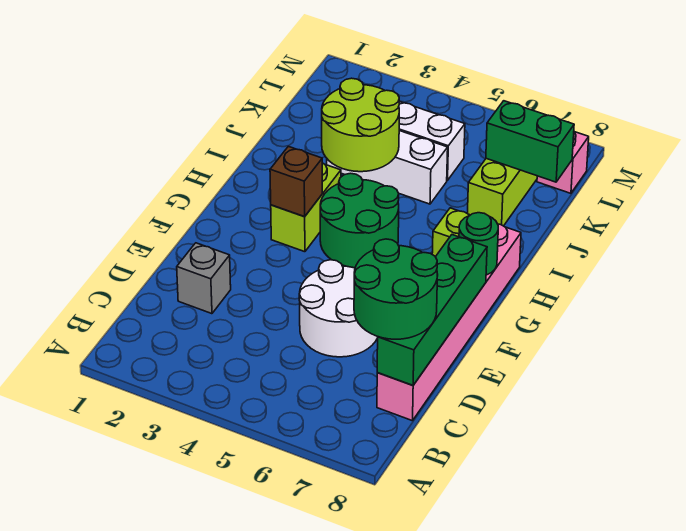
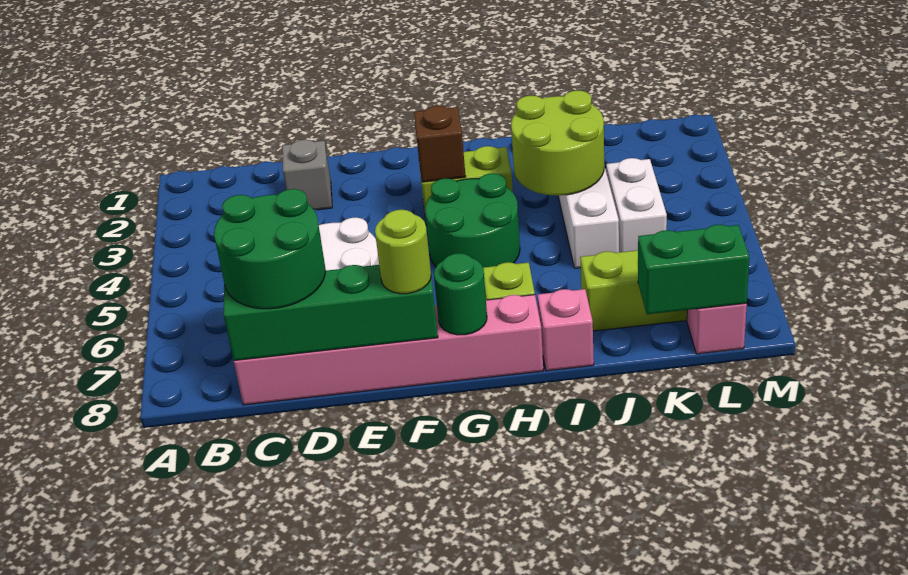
none -> lime round brick F8 level 3
none -> pink brick I8 level 1
green brick K7:K8 level 2 -> green brick K8:L8 level 2

